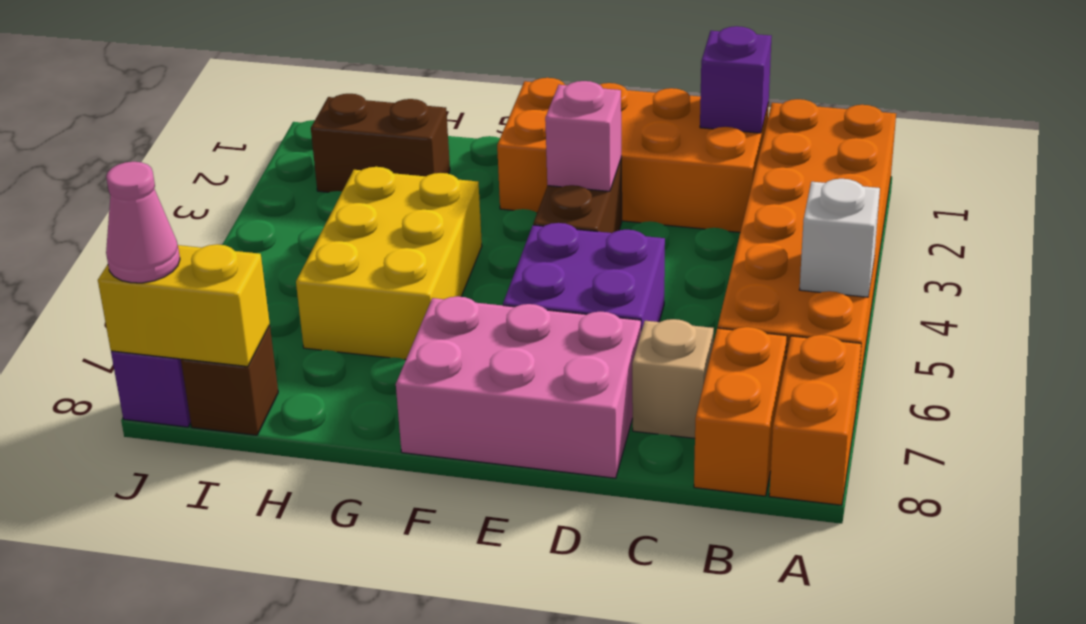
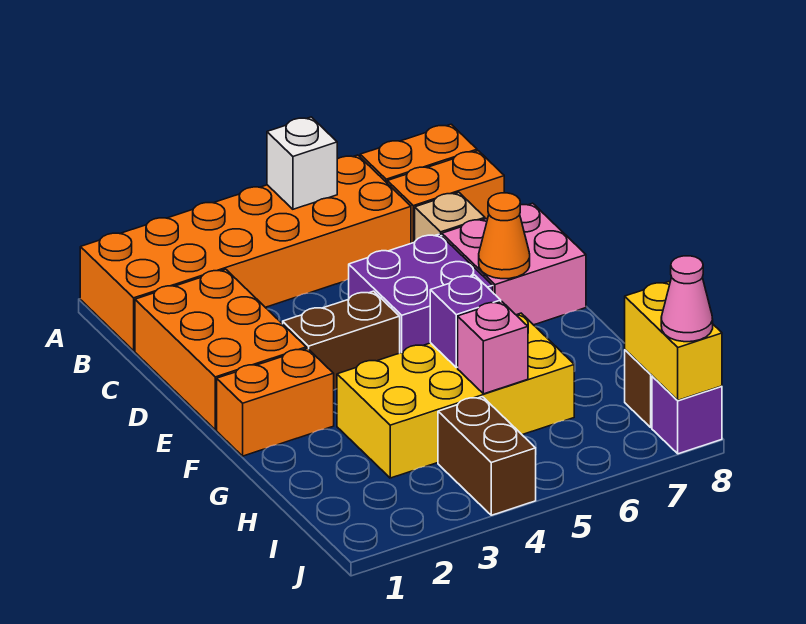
purple brick C1 level 2 -> purple brick G5 level 2
pink brick D7:F8 level 1 -> pink brick D7:E8 level 1
pink brick E3 level 2 -> pink brick H5 level 2
none -> orange cone E7 level 2
yellow brick G4:H6 level 1 -> yellow brick G3:H6 level 1
brown brick H2:I2 level 1 -> brown brick I4:J4 level 1

